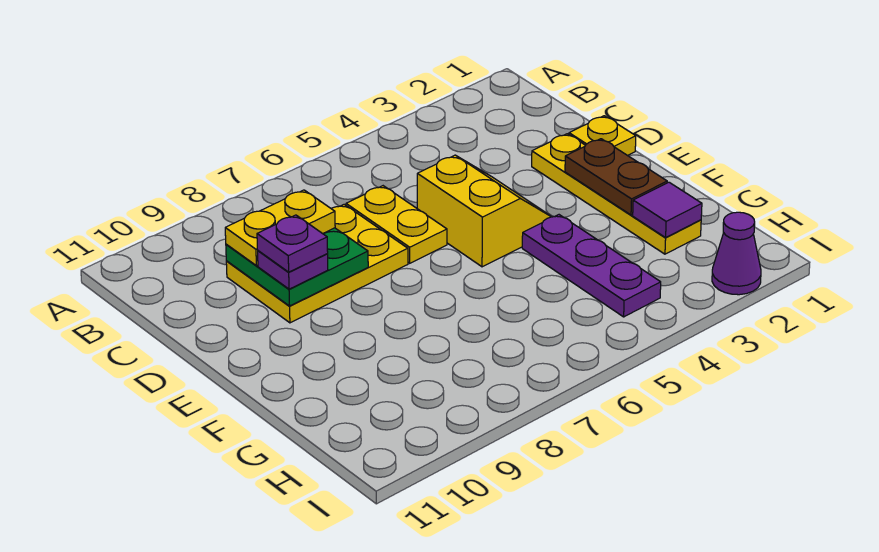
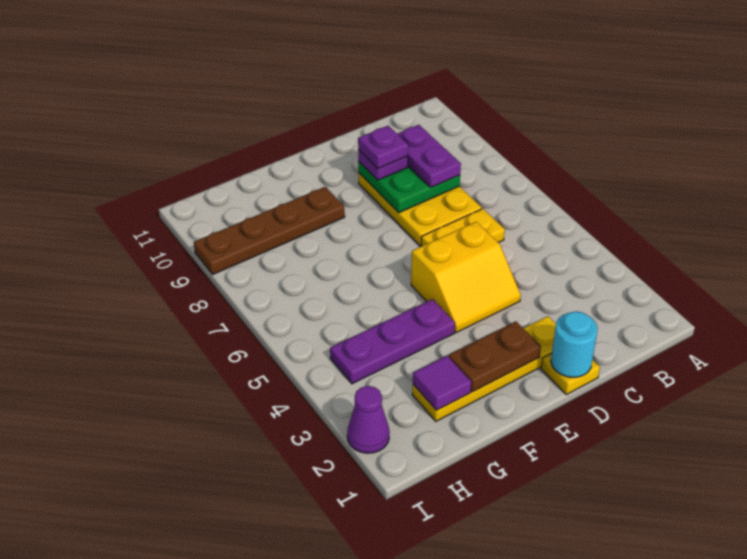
yellow plate C8:C9 level 3 -> purple plate C8:C9 level 3
none -> cyan round brick D1 level 2
none -> brown plate F9:I9 level 1

